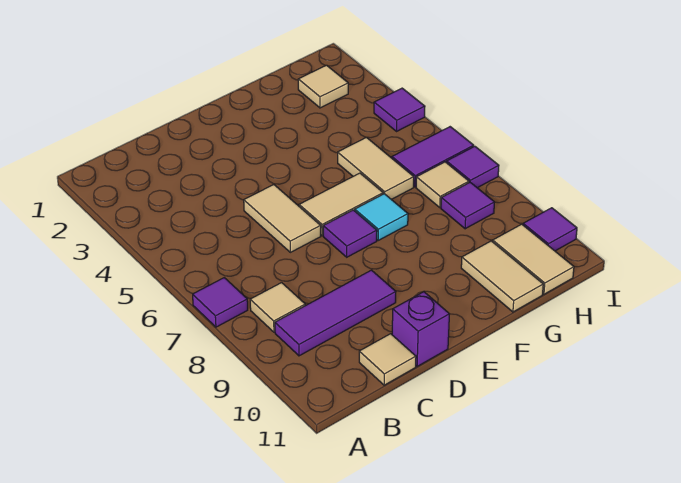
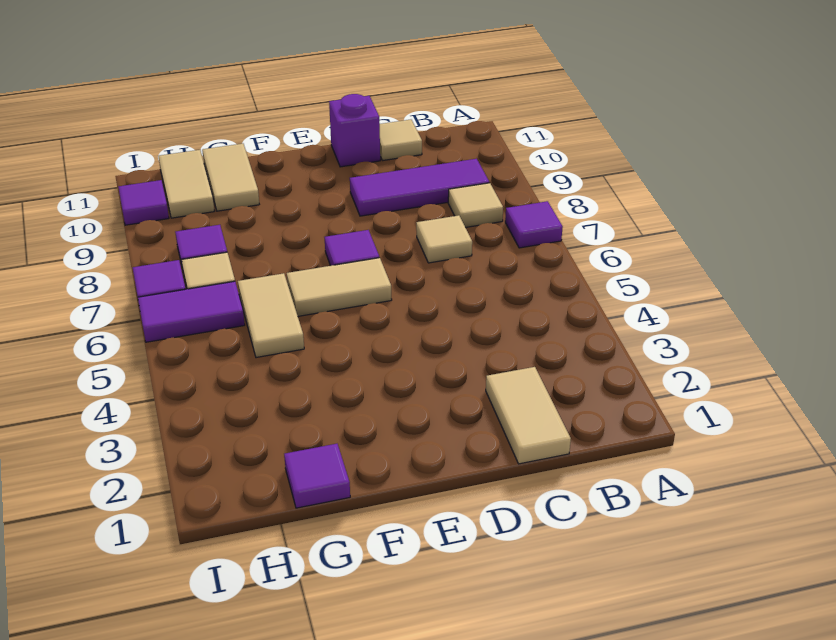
tan tile D5:D6 level 1 -> tan tile C1:C2 level 1
cyan tile F7 level 1 -> none
tan tile H2 level 1 -> tan tile C7 level 1
purple tile I4 level 1 -> purple tile G1 level 1

